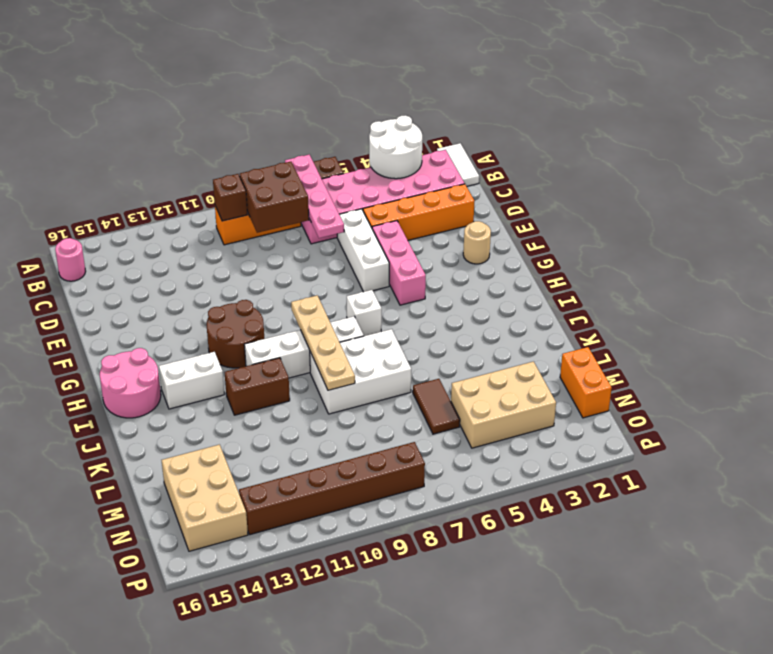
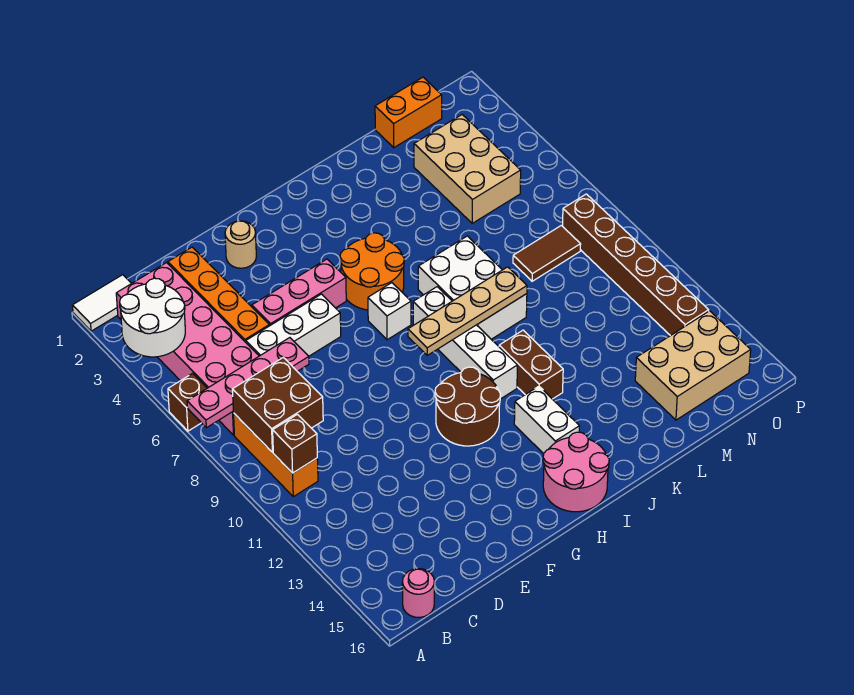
none -> orange round brick H5:I6 level 1
brown tile L6:M6 level 1 -> brown tile M8:N8 level 1

